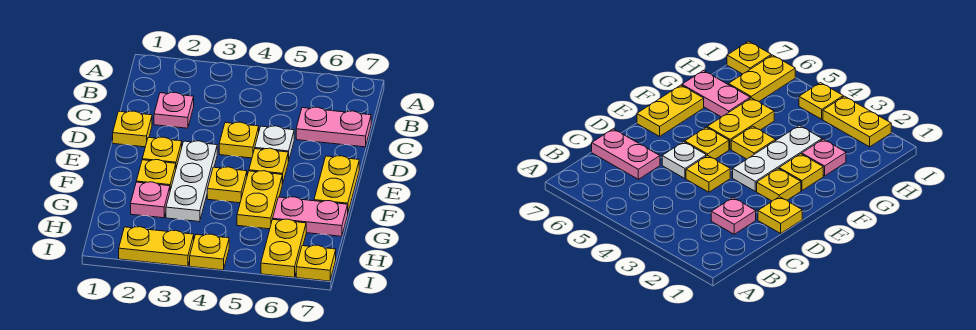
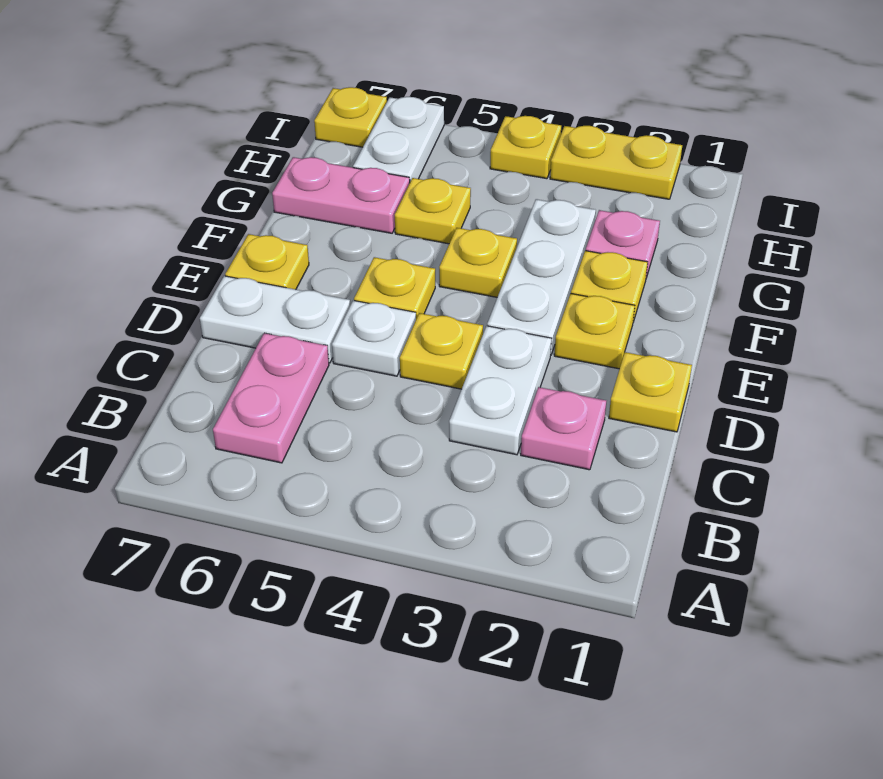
none -> white plate C3:D3 level 1
pink plate C6:C7 level 1 -> pink plate B6:C6 level 1
none -> white plate D6:D7 level 1
yellow plate E7:F7 level 1 -> yellow plate E7 level 1
yellow plate F5:G5 level 1 -> yellow plate G5 level 1
yellow plate H6:I6 level 1 -> white plate H6:I6 level 1

